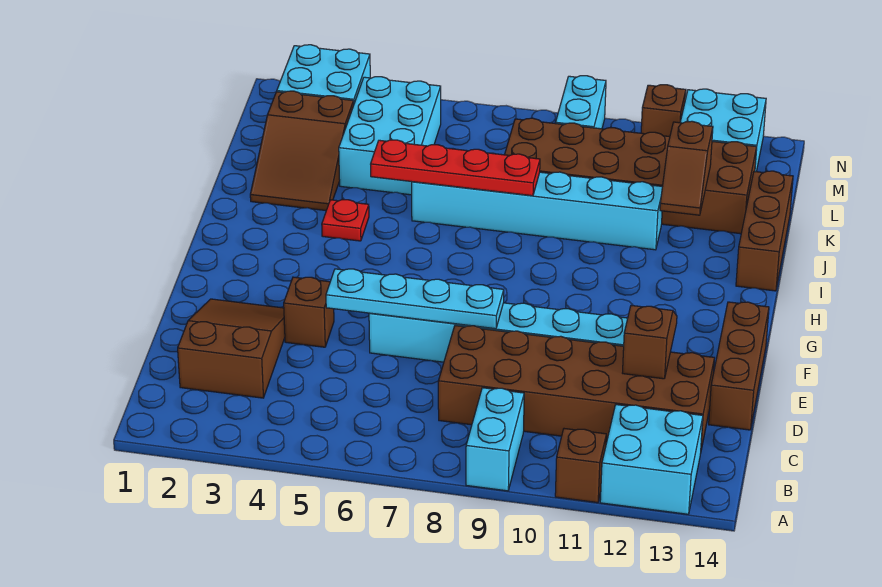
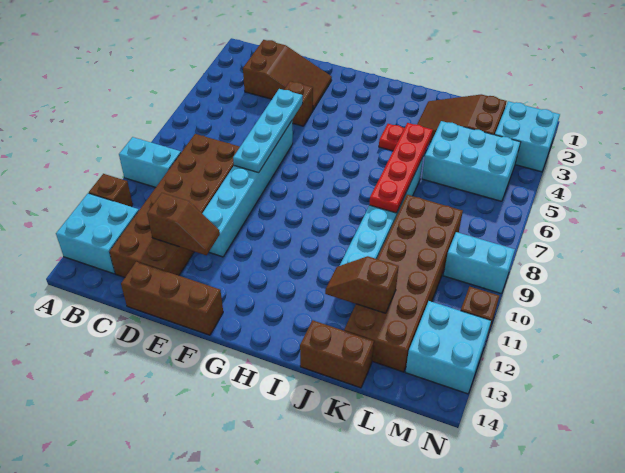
brown brick I14:K14 level 1 -> brown brick J14:K14 level 1

